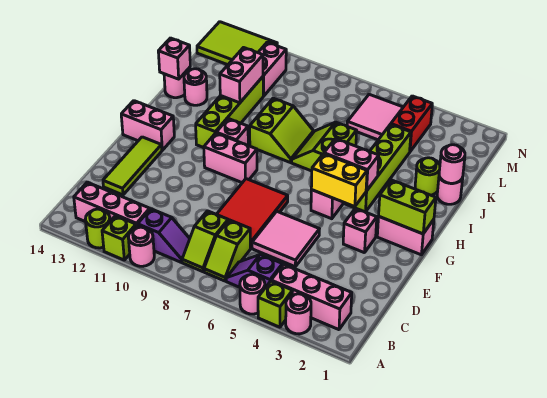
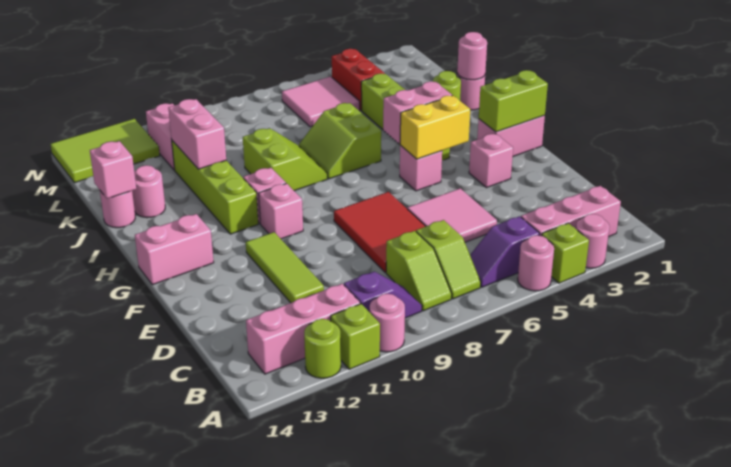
lime tile D13:F13 level 1 -> lime tile D11:F11 level 1
pink brick G9:G10 level 1 -> pink brick G10 level 1

